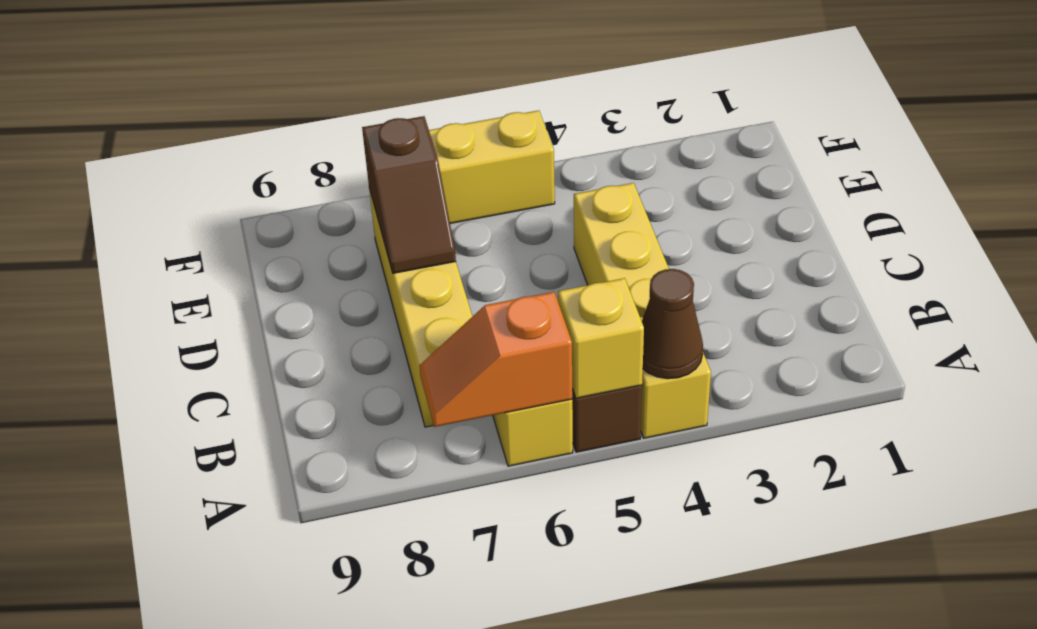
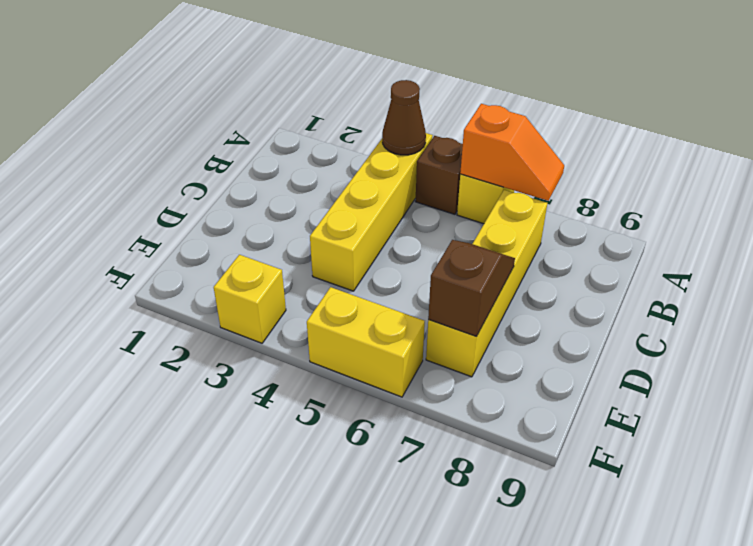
yellow brick A5 level 2 -> yellow brick F3 level 1

